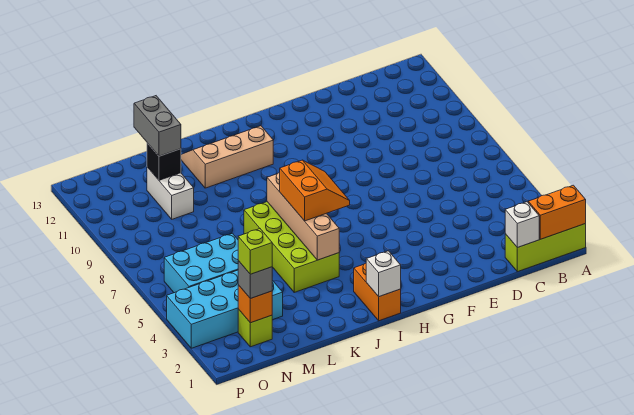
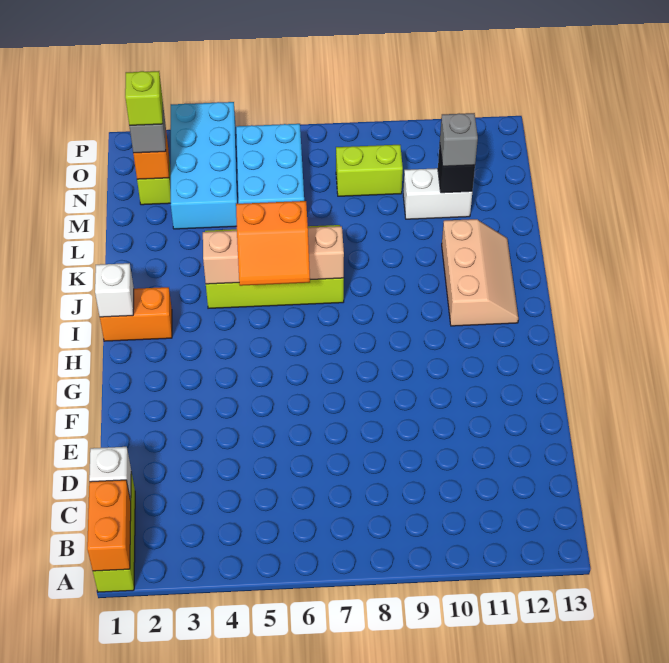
grey brick M11:M12 level 3 -> grey brick M11 level 3
none -> lime brick N8:N9 level 1

